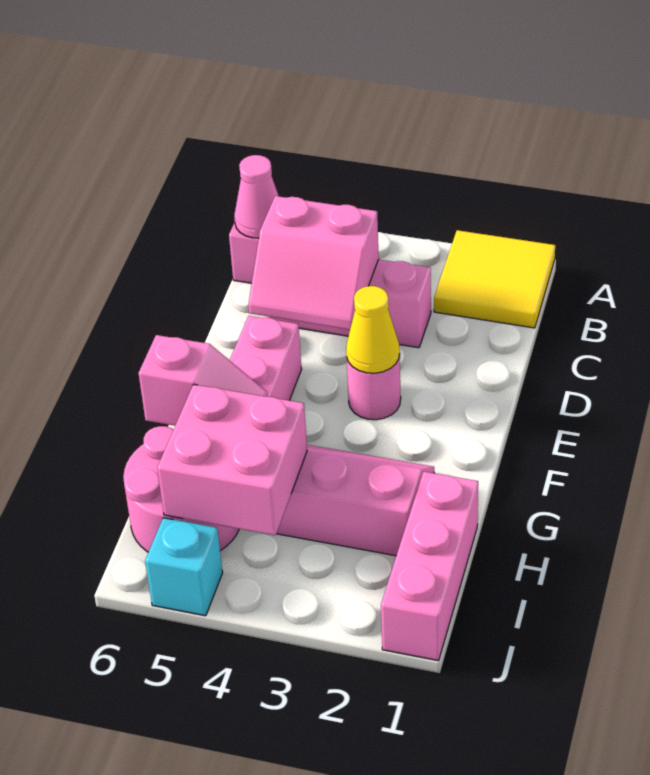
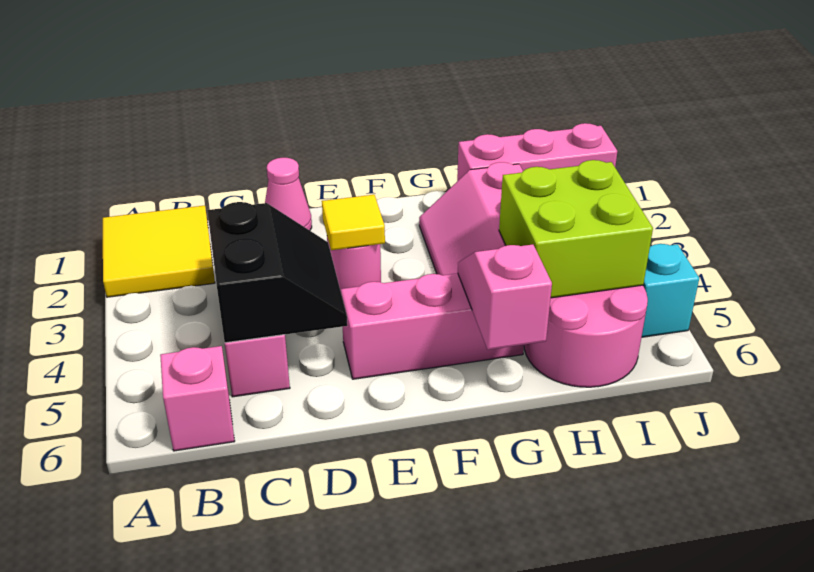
pink cone B6 level 2 -> pink cone D1 level 1
pink slope C4:D5 level 2 top C -> black slope C4:D5 level 2 top C
yellow cone E3 level 2 -> yellow tile E3 level 2
pink brick H4:I5 level 2 -> lime brick H4:I5 level 2

